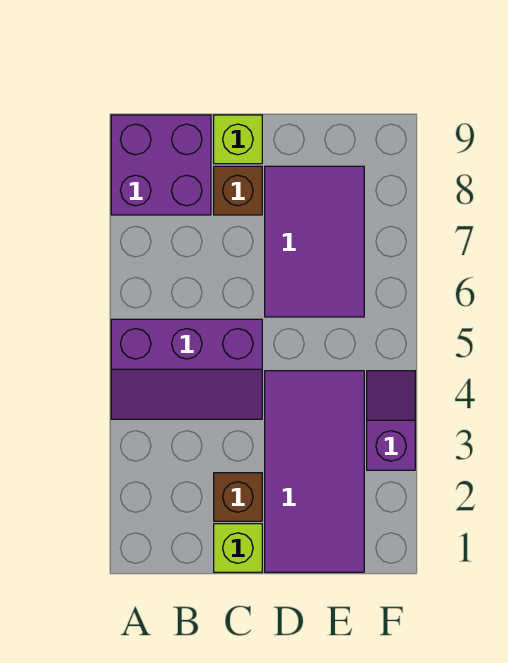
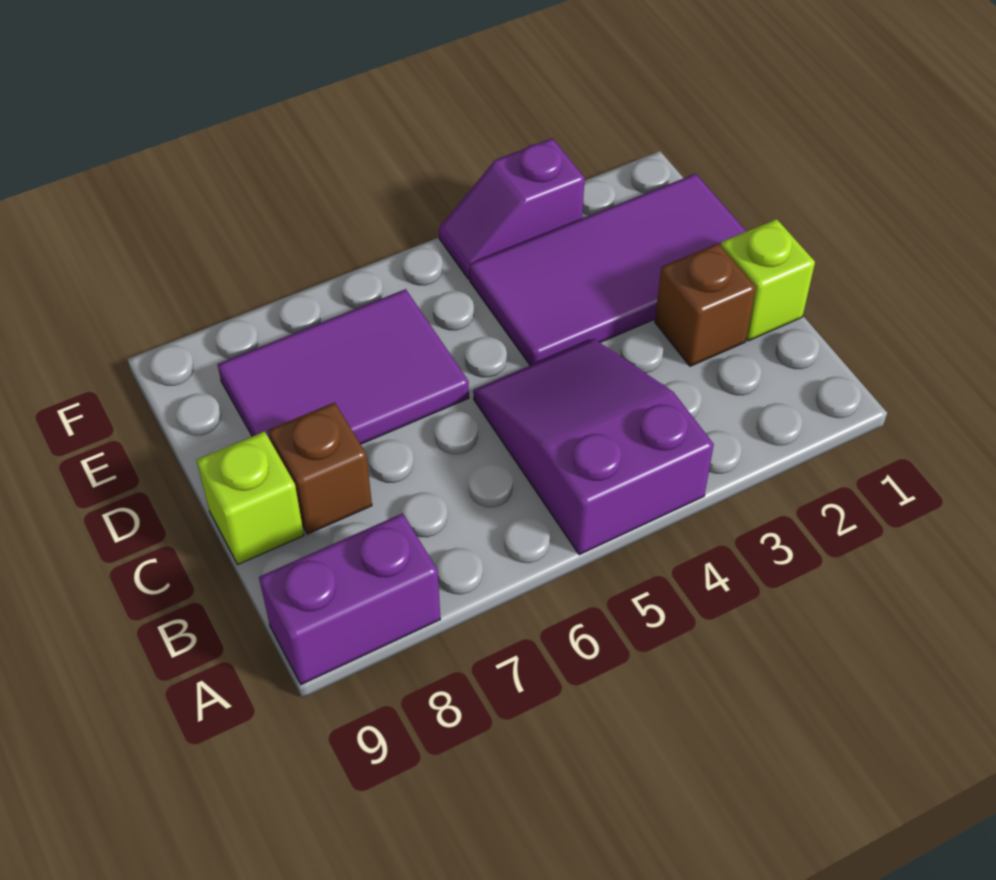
purple slope A4:C5 level 1 top 5 -> purple slope A4:C5 level 1 top A
purple brick A8:B9 level 1 -> purple brick A8:A9 level 1

